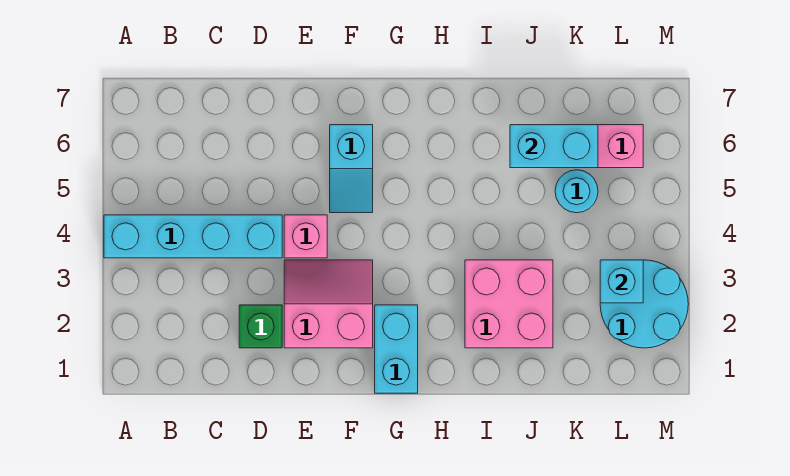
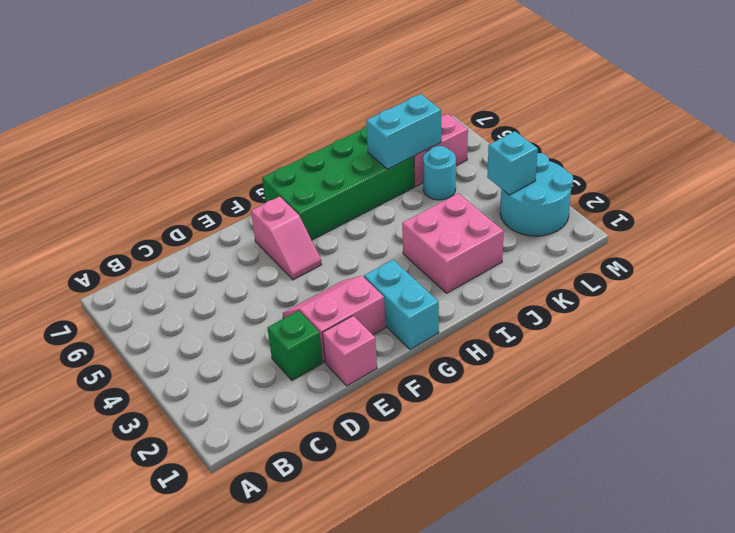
cyan brick A4:D4 level 1 -> none
pink brick E4 level 1 -> pink brick E1 level 1
cyan slope F5:F6 level 1 top 6 -> pink slope F5:F6 level 1 top 6
none -> green brick G6:J7 level 1

